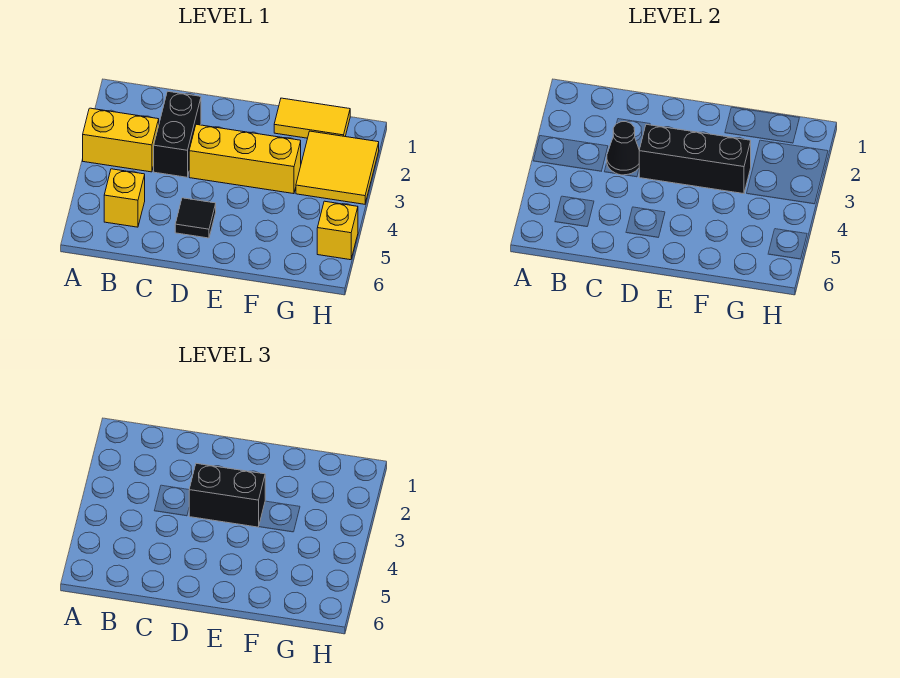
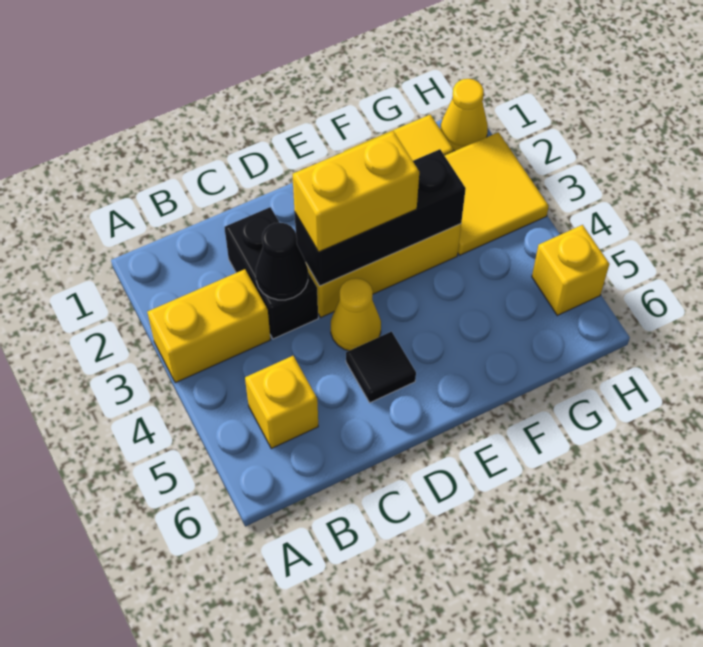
black brick D3:E3 level 3 -> yellow brick D3:E3 level 3
none -> yellow cone D4 level 1
none -> yellow cone H1 level 1

